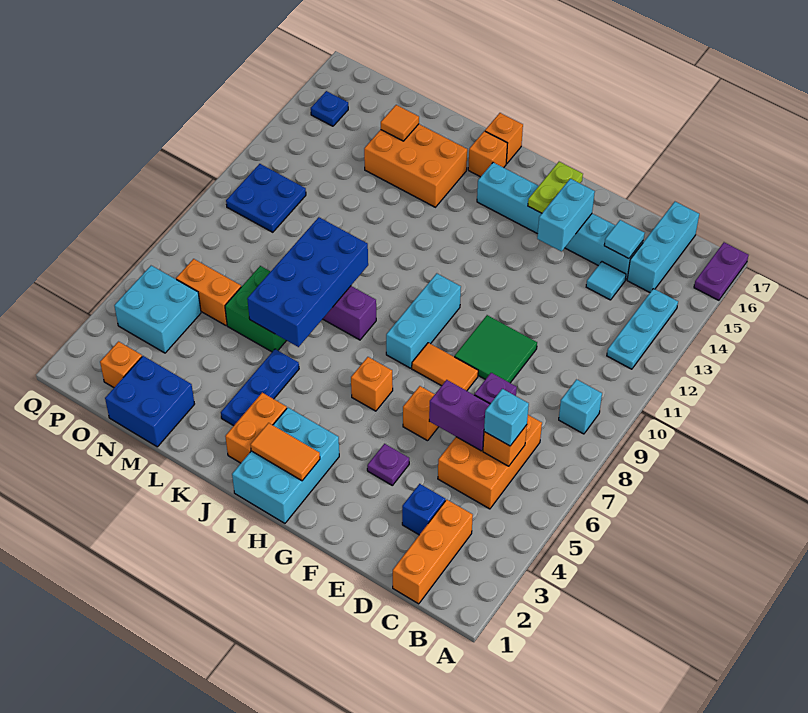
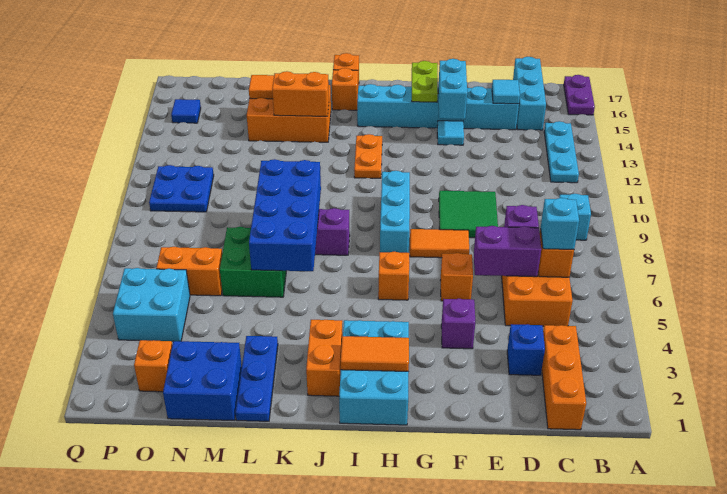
cyan tile D14 level 1 -> cyan tile F14 level 1
purple plate F4 level 1 -> purple brick F4 level 1
none -> orange plate I12:I13 level 1
blue plate K3:K5 level 1 -> blue plate L1:L3 level 1
none -> orange brick K14:L14 level 2
blue plate P15 level 1 -> blue tile P15 level 1

